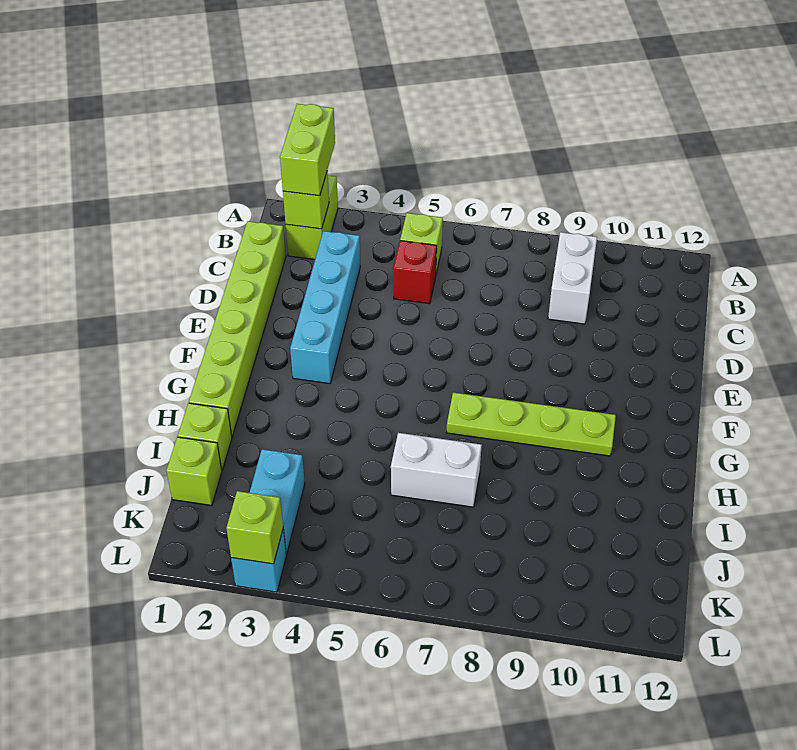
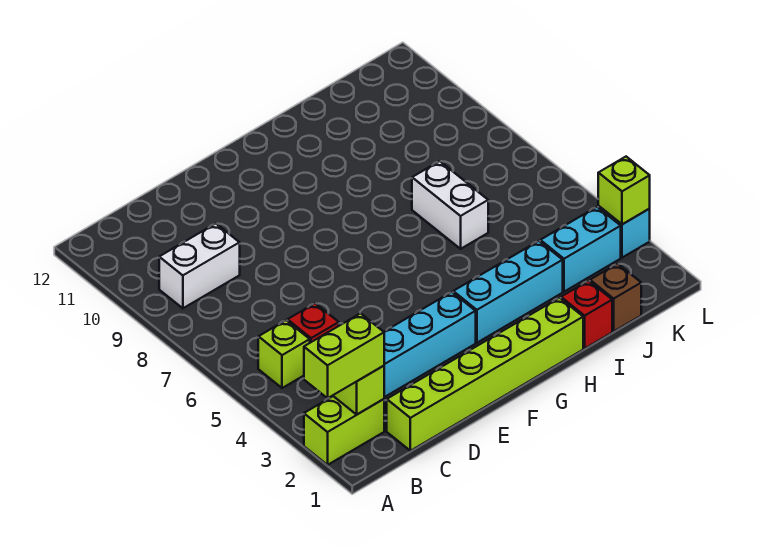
none -> cyan brick G3:I3 level 1
lime plate G7:G10 level 1 -> none
lime brick I1 level 1 -> red brick I1 level 1
lime brick J1 level 1 -> brown brick J1 level 1

